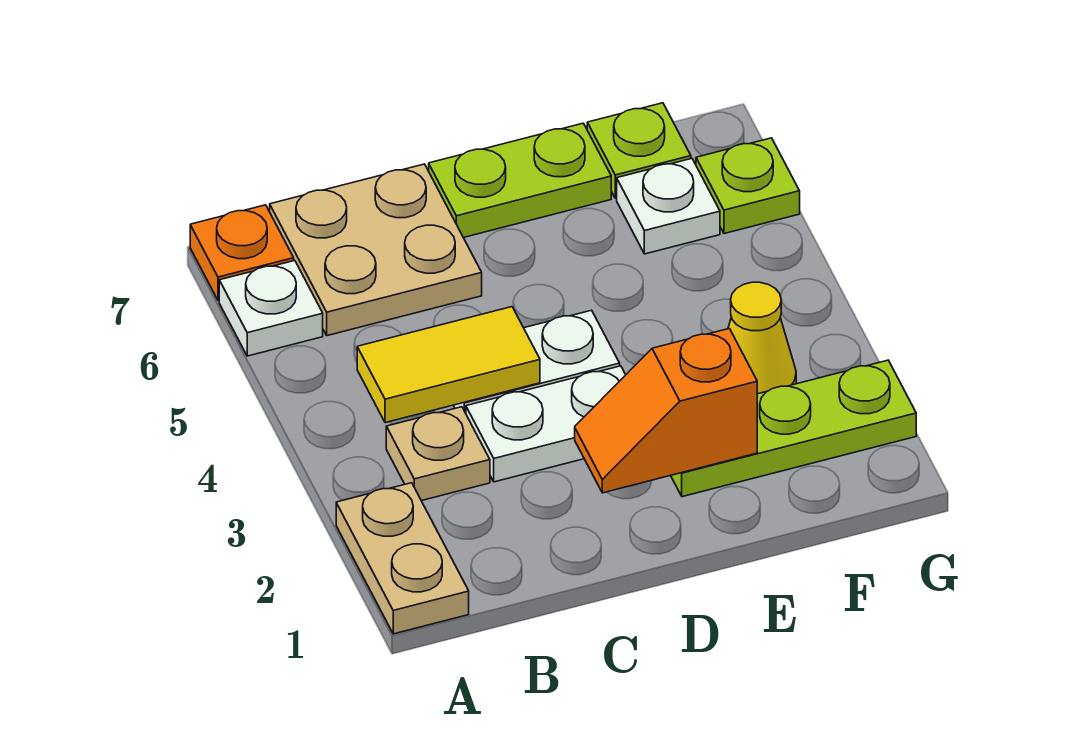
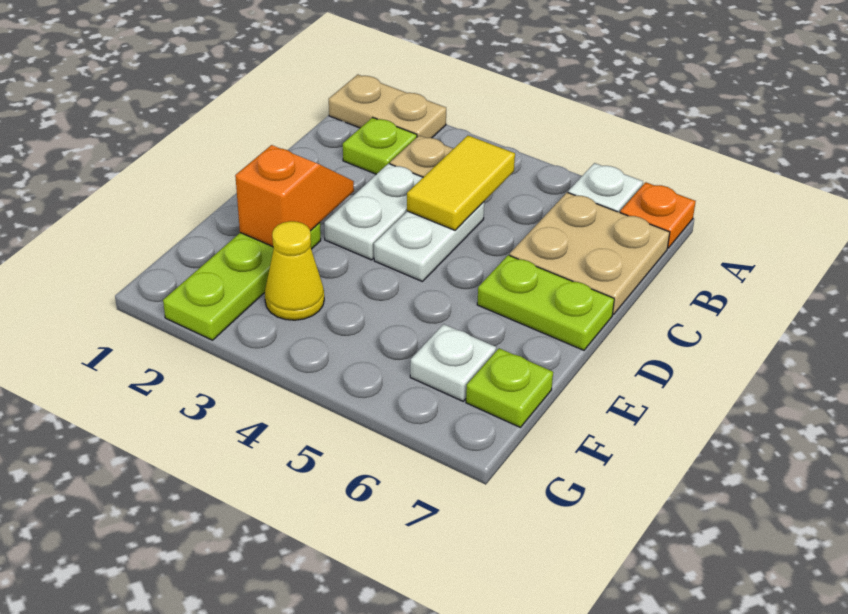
lime plate D7:E7 level 1 -> lime plate D6:D7 level 1
lime plate G6 level 1 -> lime plate B2 level 1

